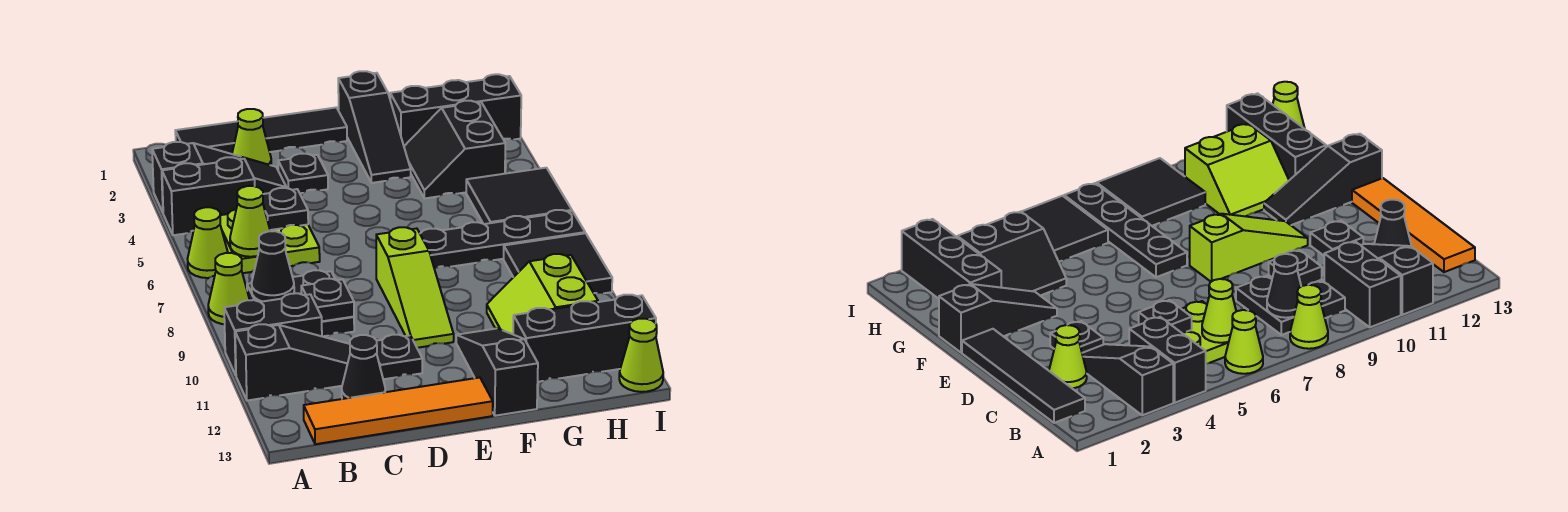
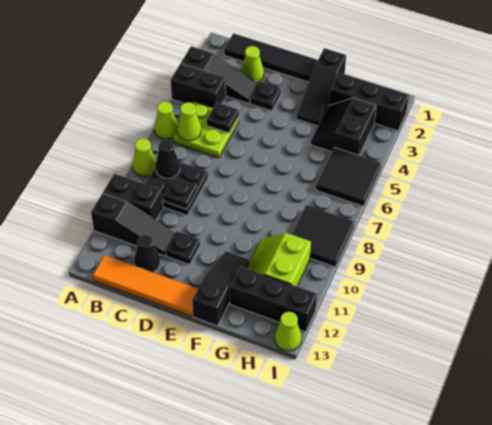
lime slope E8:E10 level 1 top 8 -> none
black plate F7:I7 level 1 -> none

